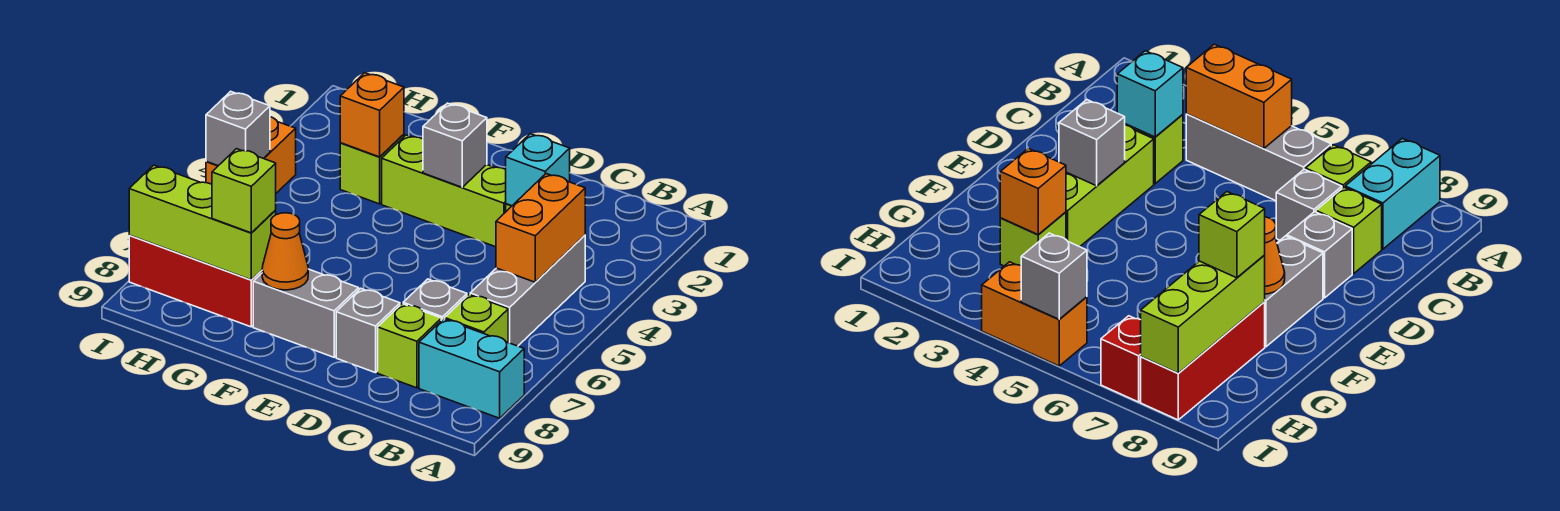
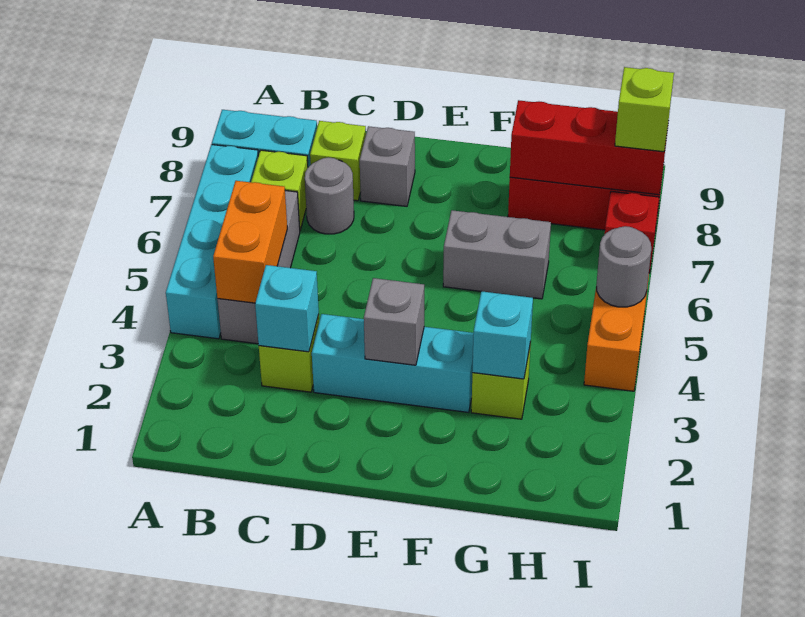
none -> cyan brick A4:A7 level 1
grey brick C7 level 1 -> grey round brick C7 level 1
lime brick D3:F3 level 1 -> cyan brick D3:F3 level 1
grey brick E8:F8 level 1 -> grey brick F6:G6 level 1
orange cone F8 level 2 -> none
orange brick G3 level 2 -> cyan brick G3 level 2
lime brick G8:I8 level 2 -> red brick G8:I8 level 2
lime brick G8 level 3 -> lime brick I8 level 3
grey brick I5 level 2 -> grey round brick I5 level 2

